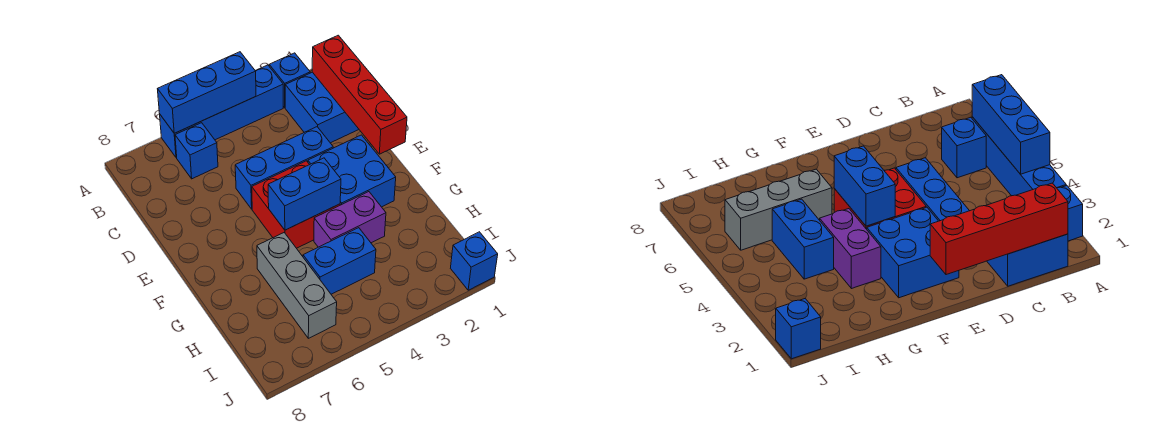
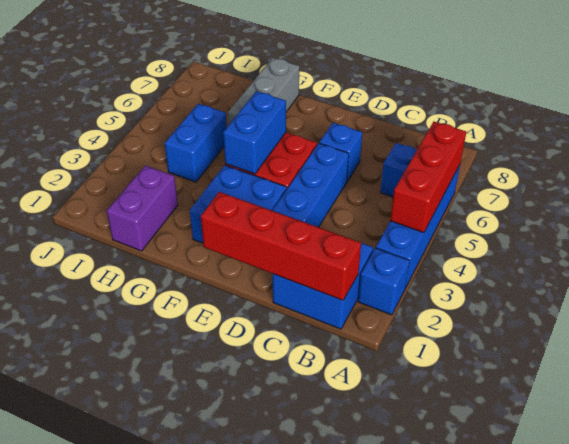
blue brick A4:A6 level 2 -> red brick A4:A6 level 2
purple brick G3:G4 level 1 -> purple brick H1:H2 level 1
grey brick G6:I6 level 1 -> grey brick G6:G8 level 1
blue brick J1 level 1 -> blue brick D6 level 1

